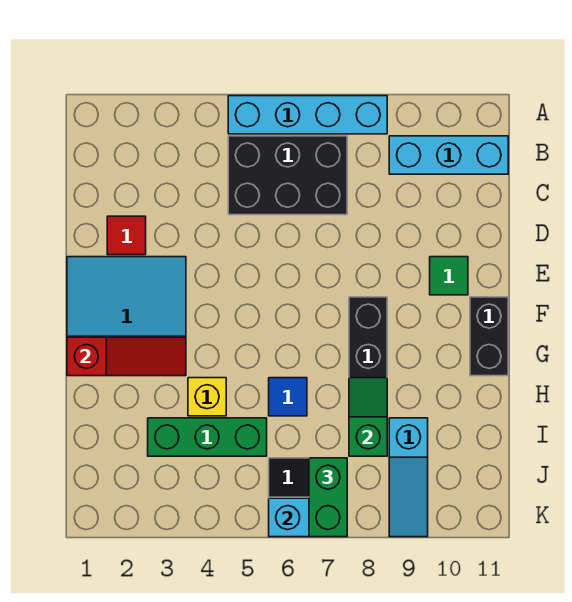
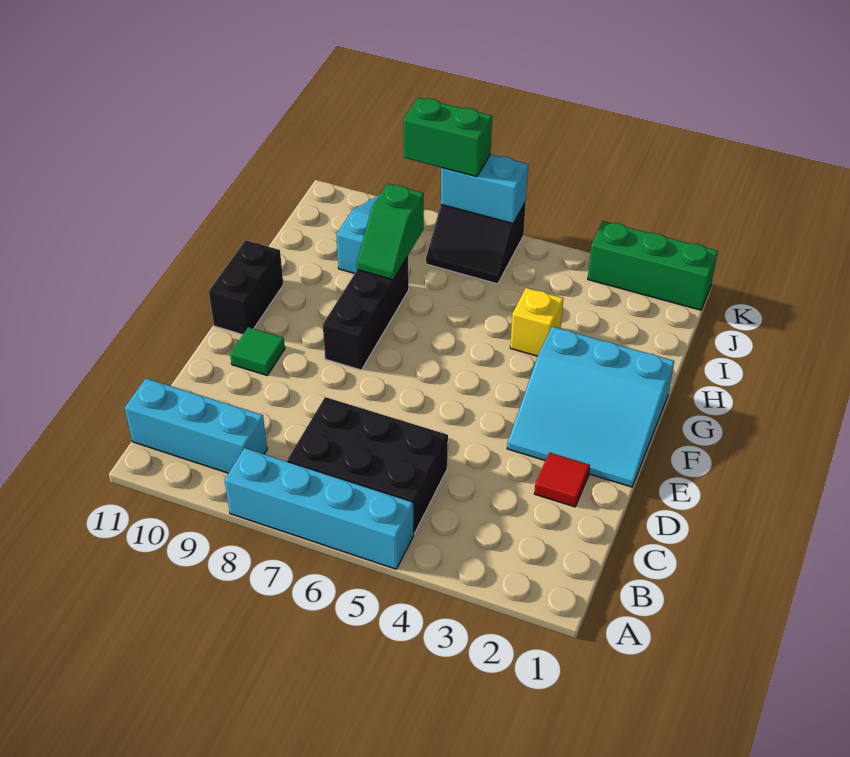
red slope G1:G3 level 2 top 1 -> none
blue tile H6 level 1 -> none
green brick I3:I5 level 1 -> green brick K1:K3 level 1
green brick J7:K7 level 3 -> green brick K7:K8 level 3

